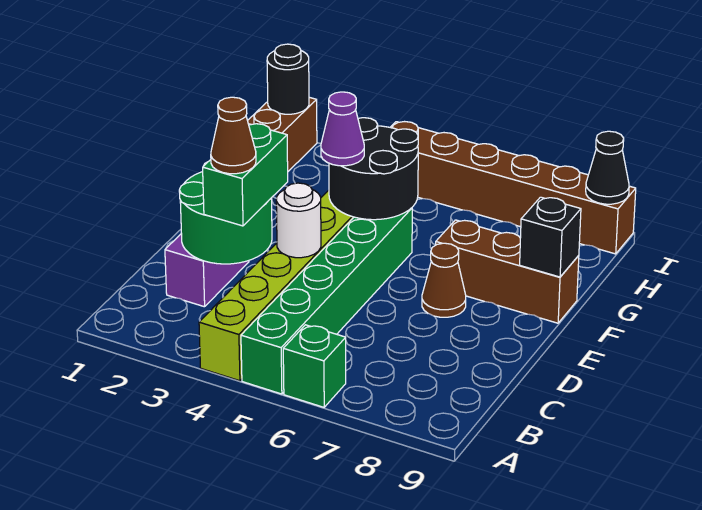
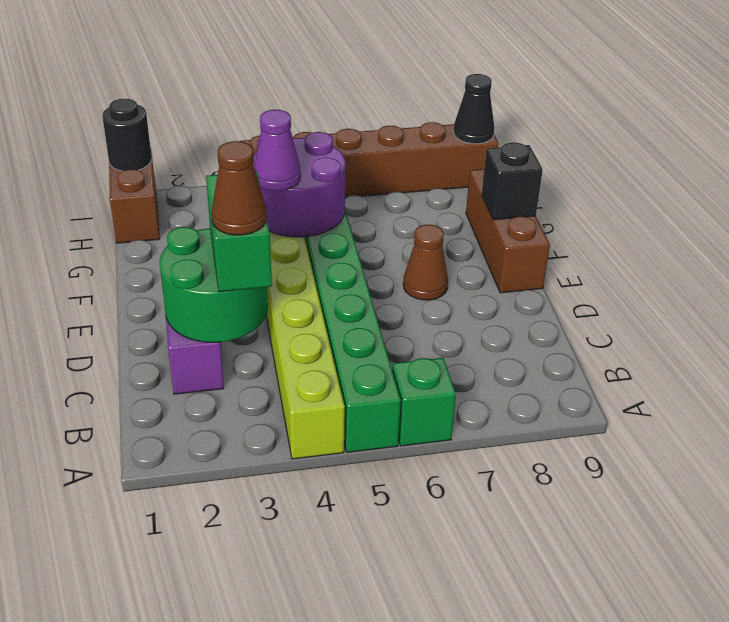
white round brick D4 level 2 -> none
black round brick F4:G5 level 2 -> purple round brick F4:G5 level 2
brown brick F7:F9 level 1 -> brown brick E9:G9 level 1

